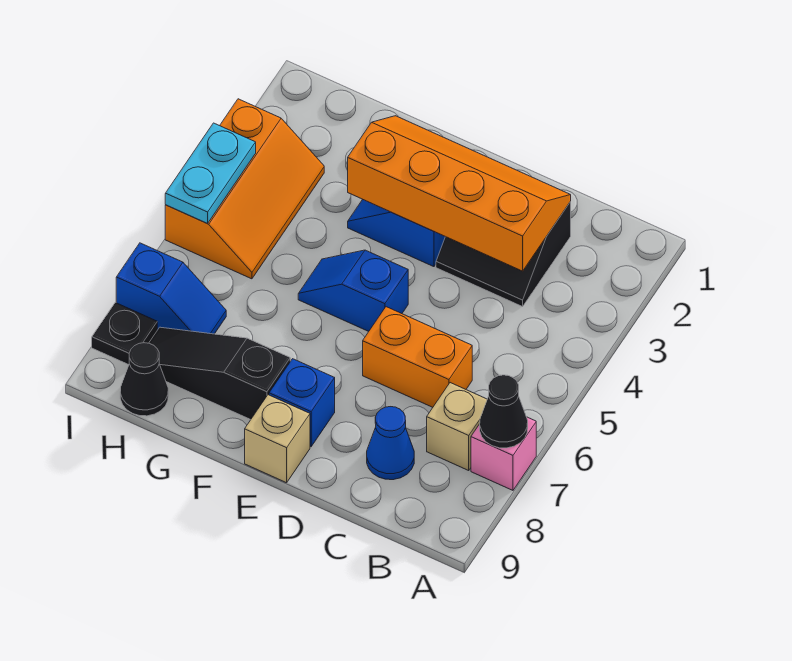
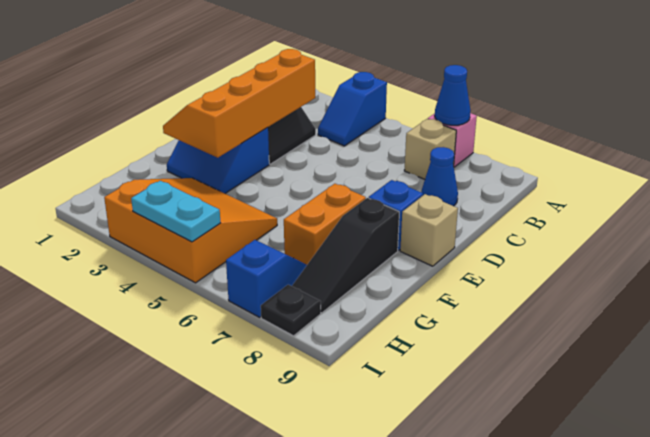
black cone A7 level 2 -> blue cone A7 level 2
orange brick C6:D6 level 1 -> orange brick F7:G7 level 1
blue slope E5:F5 level 1 top E -> blue slope A4:B4 level 1 top A
orange slope H3:I5 level 1 top I -> orange slope G3:I5 level 1 top I
black cone H9 level 1 -> none

